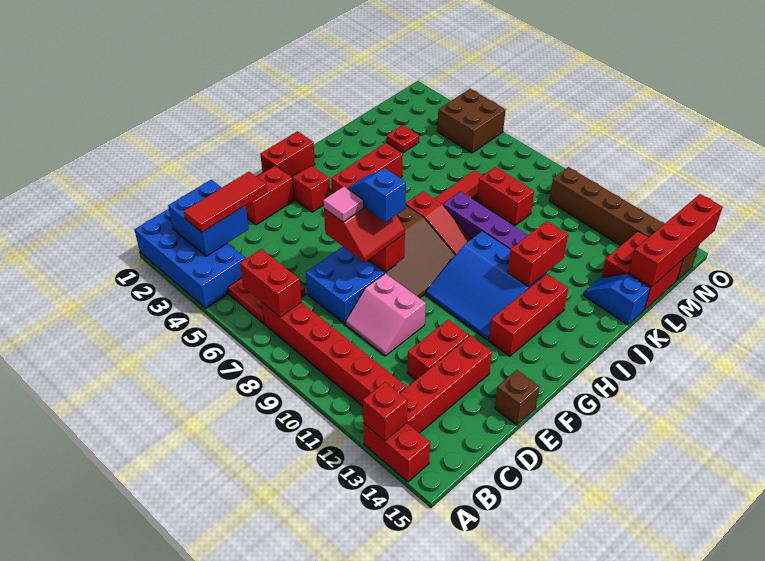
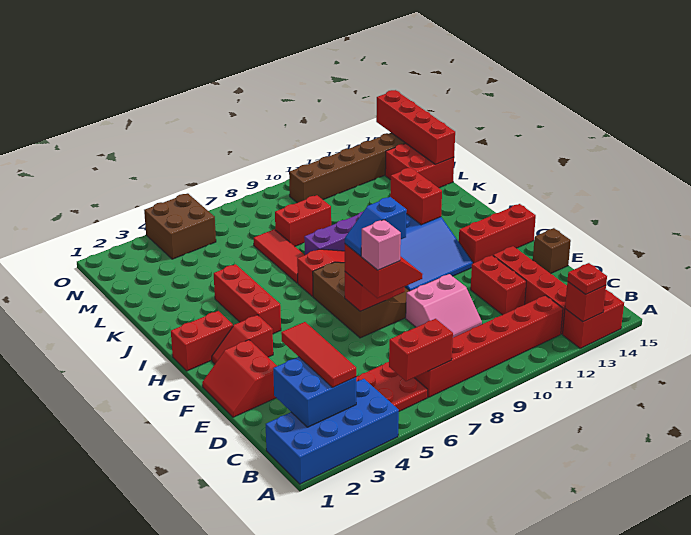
blue brick D7:E8 level 1 -> none
pink tile E7 level 4 -> pink brick E7 level 4
red brick G1:H1 level 1 -> red brick H1:H2 level 1
red brick G13:I13 level 1 -> red brick G13:G15 level 1
blue slope K14:K15 level 1 top 15 -> none
red plate L3 level 1 -> red plate A13 level 3

